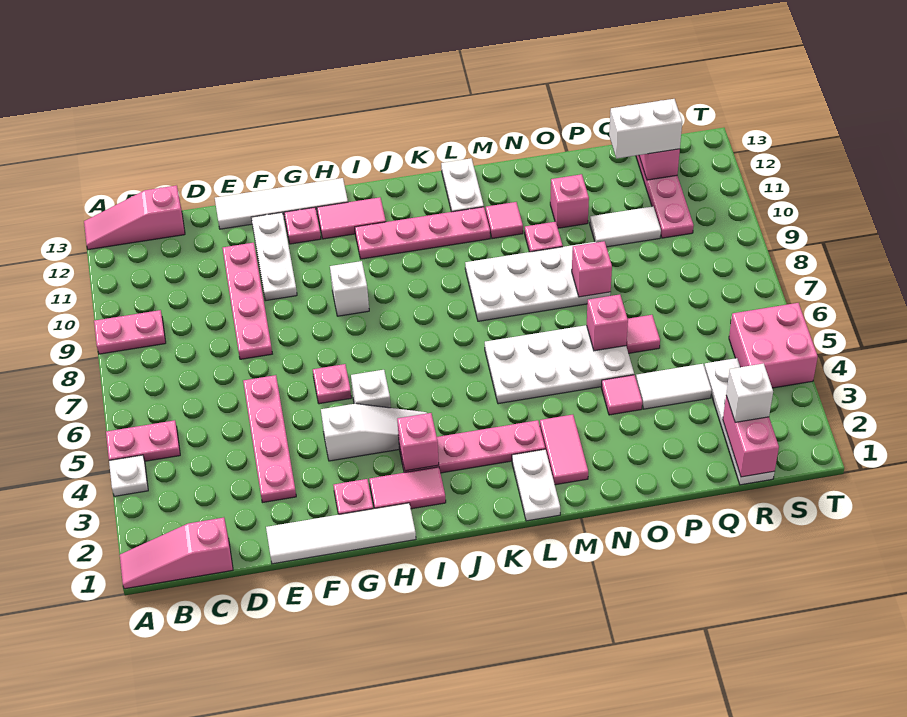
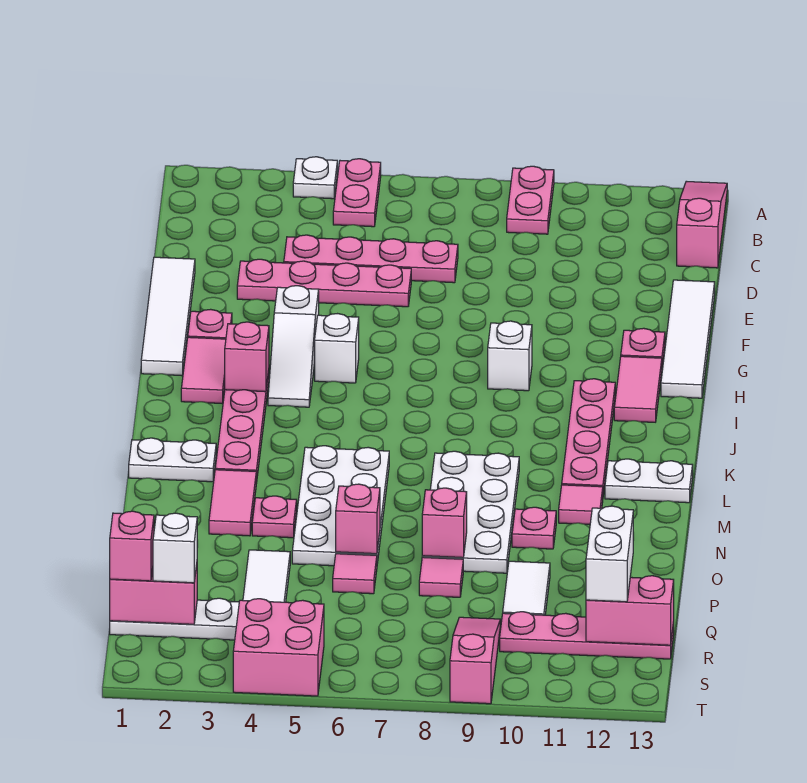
pink slope A1:C1 level 1 top C -> pink slope R9:T9 level 1 top T
pink plate E8:E11 level 1 -> pink plate D4:D7 level 1
white plate F10:F12 level 1 -> none
pink plate G6 level 1 -> pink plate N4 level 1
pink tile M2:M3 level 1 -> pink tile M3:N3 level 1
pink tile O4 level 1 -> pink tile P8 level 1
pink brick O11 level 1 -> pink brick R1 level 3

